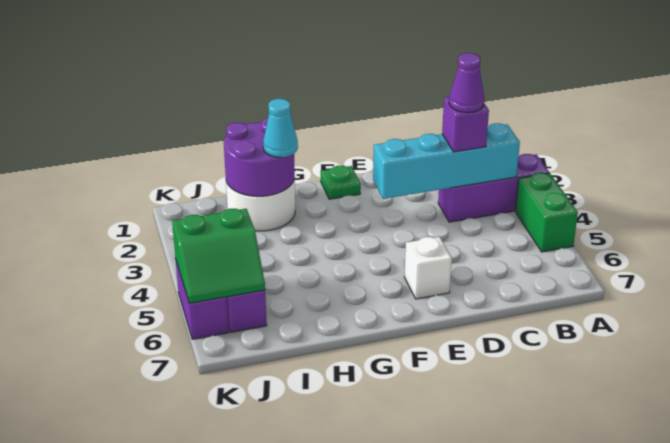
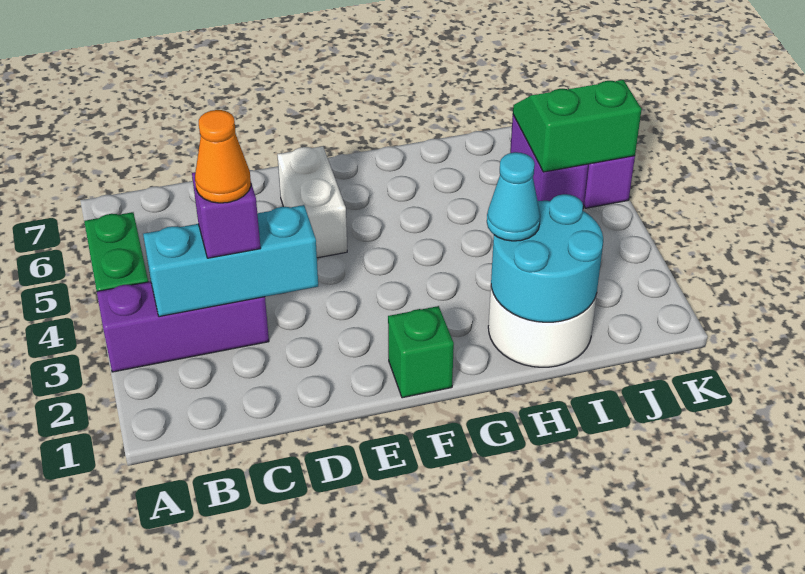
cyan brick B3:E3 level 2 -> cyan brick B3:D3 level 2
purple cone C3 level 4 -> orange cone C3 level 4
white brick E6 level 1 -> white brick E5:E6 level 1
green plate F1 level 1 -> green brick F1 level 1
purple round brick H1:I2 level 2 -> cyan round brick H1:I2 level 2

